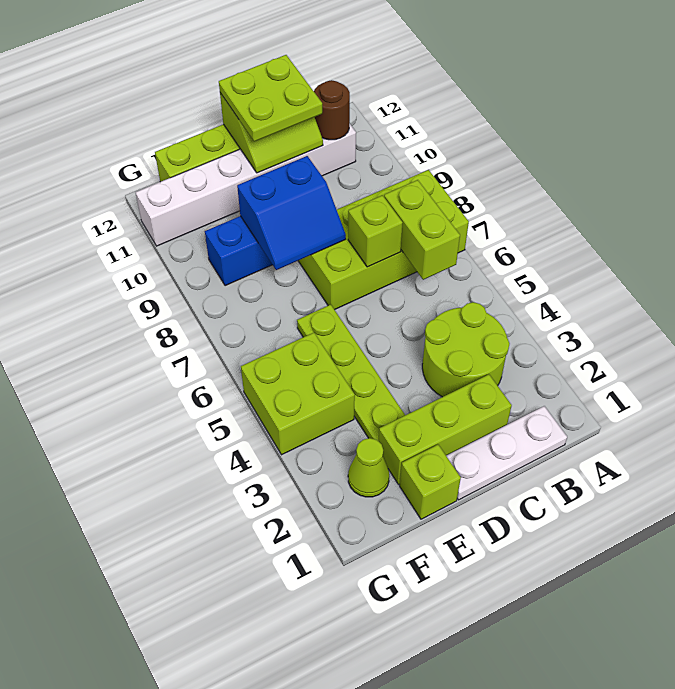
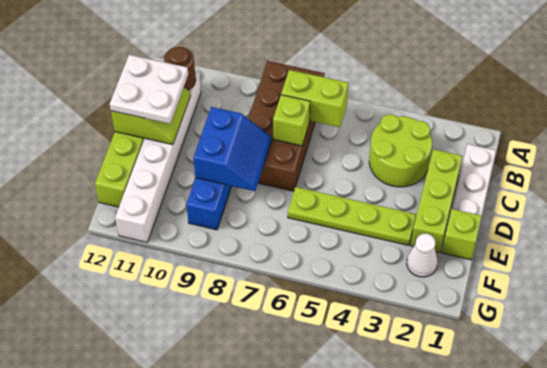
lime brick A7:D8 level 1 -> brown brick A7:D8 level 1
lime plate C11:D12 level 3 -> white plate C11:D12 level 3
lime cone F2 level 1 -> white cone F2 level 1
lime brick F4:G5 level 1 -> none

